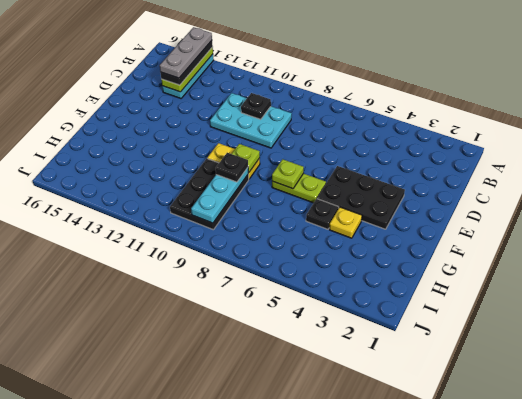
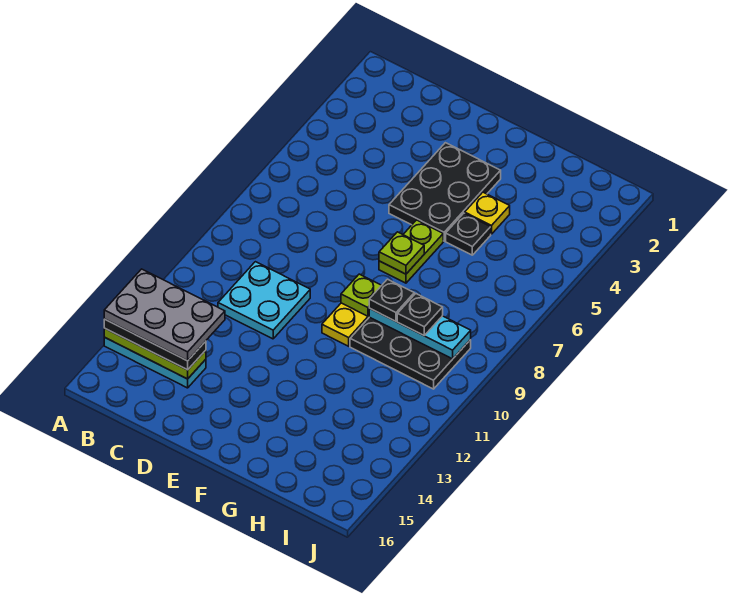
grey plate A14:C14 level 4 -> grey plate A13:C14 level 4
cyan plate C9:D11 level 1 -> cyan plate C10:D11 level 1
black plate C10 level 2 -> black plate H9 level 3

